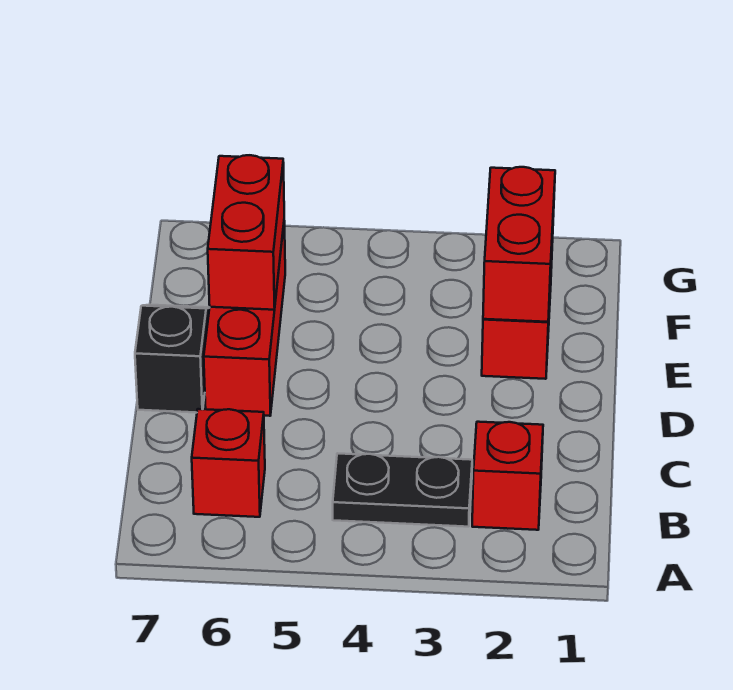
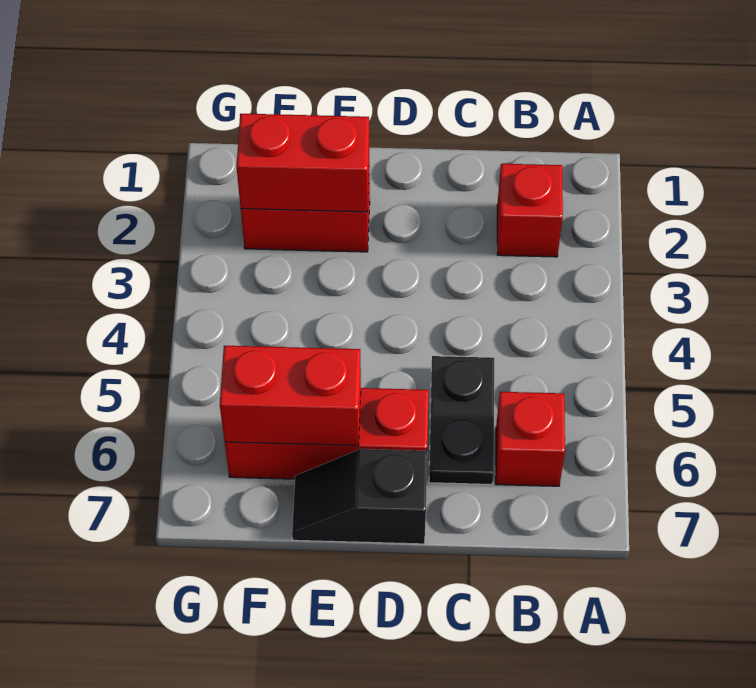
black plate B3:B4 level 1 -> black plate C5:C6 level 1

